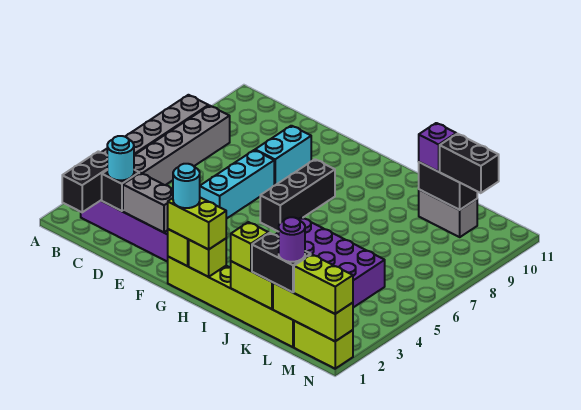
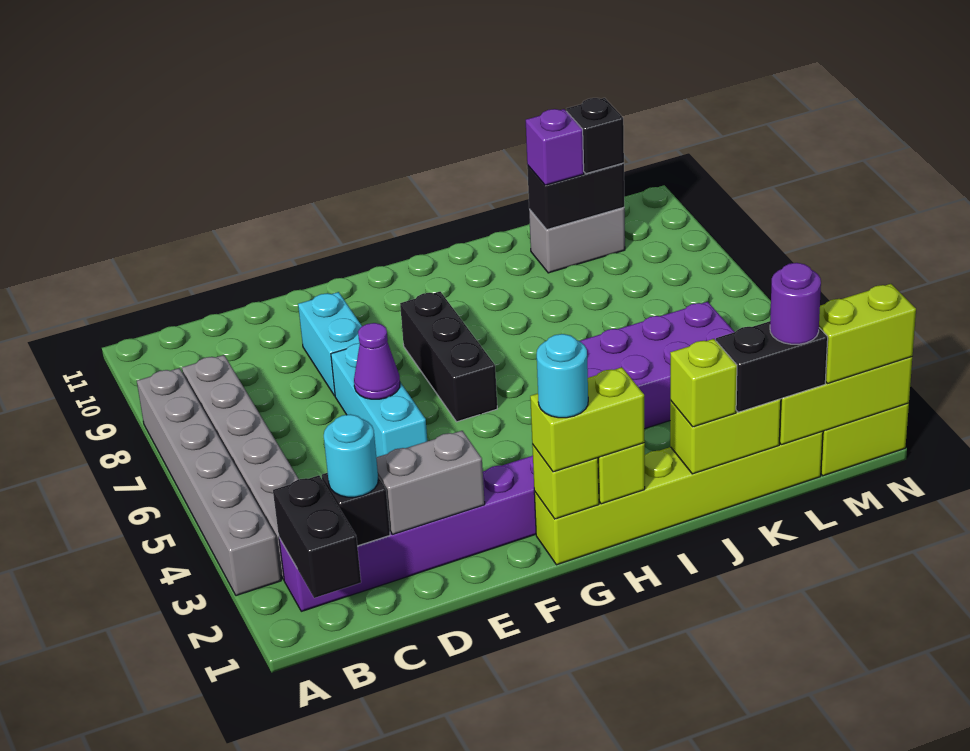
none -> purple cone E6 level 2
black brick L10:M10 level 3 -> black brick L10 level 3

